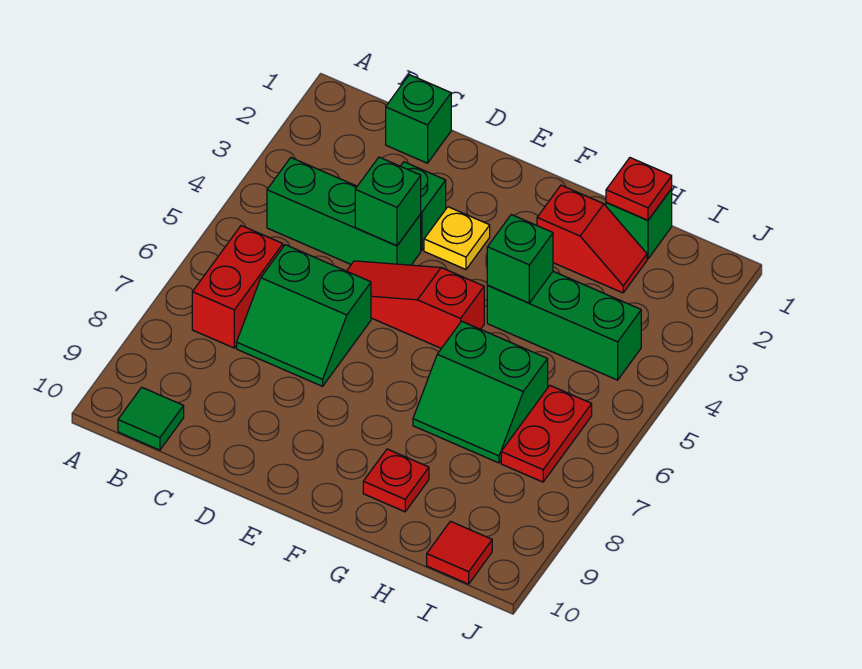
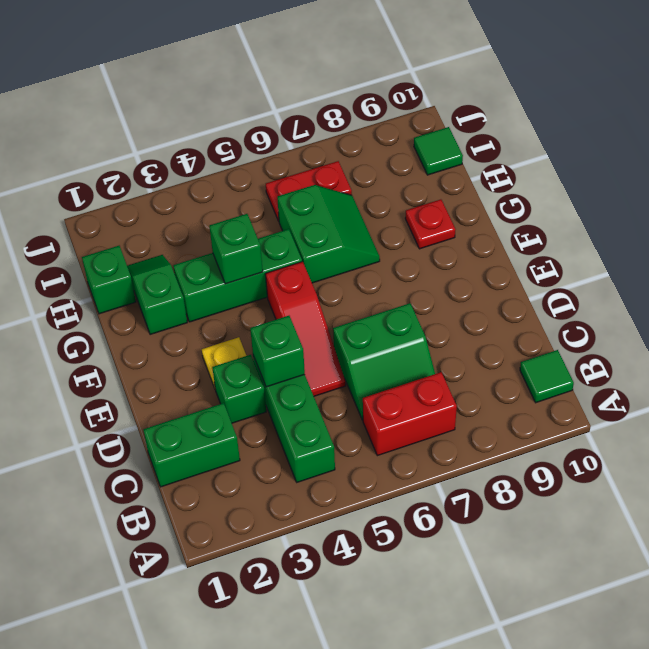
green brick C1 level 1 -> green brick C1:C2 level 1
green slope C6:D7 level 1 top 6 -> green slope C6:D7 level 1 top D
red slope G2:H2 level 1 top G -> green slope G2:H2 level 1 top G
green brick G4:I4 level 1 -> green brick G3:G5 level 1
red plate H1 level 2 -> none
red tile I10 level 1 -> green tile I10 level 1

